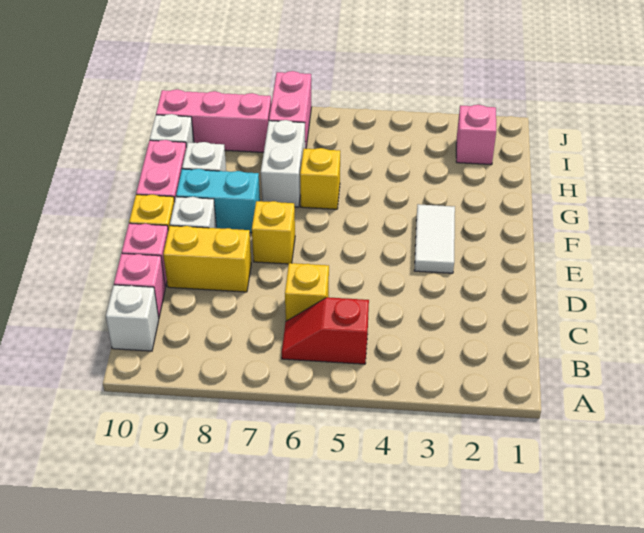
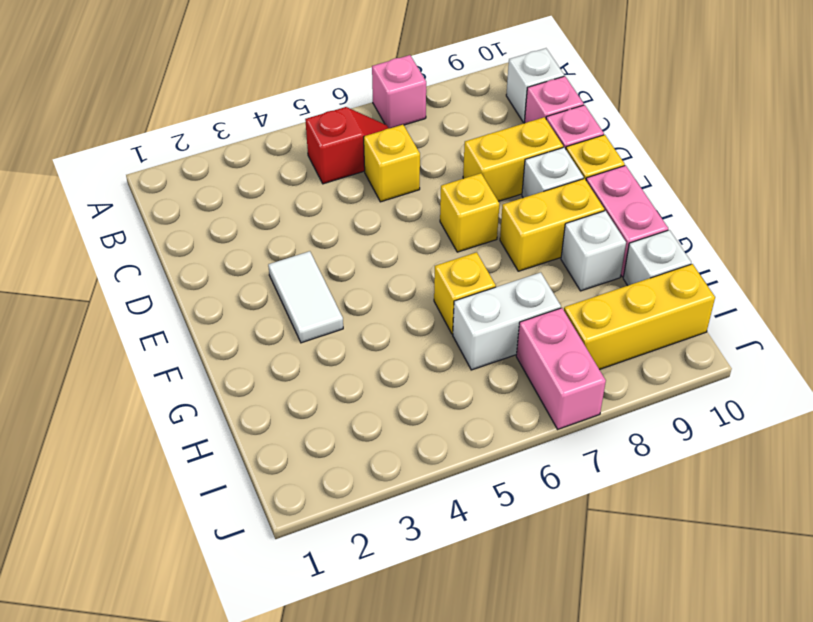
cyan brick F8:F9 level 1 -> yellow brick F8:F9 level 1
white brick G7:H7 level 1 -> white brick H6:H7 level 1
pink brick I2 level 1 -> pink brick A7 level 1
pink brick I8:I10 level 1 -> yellow brick I8:I10 level 1

